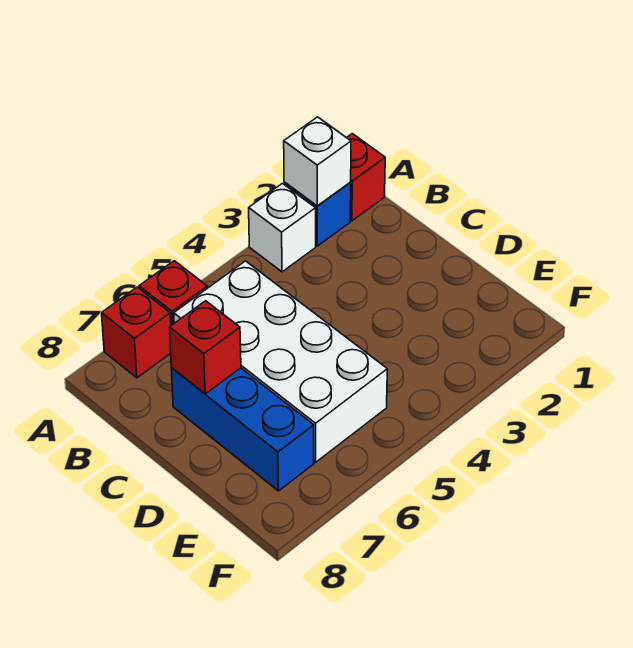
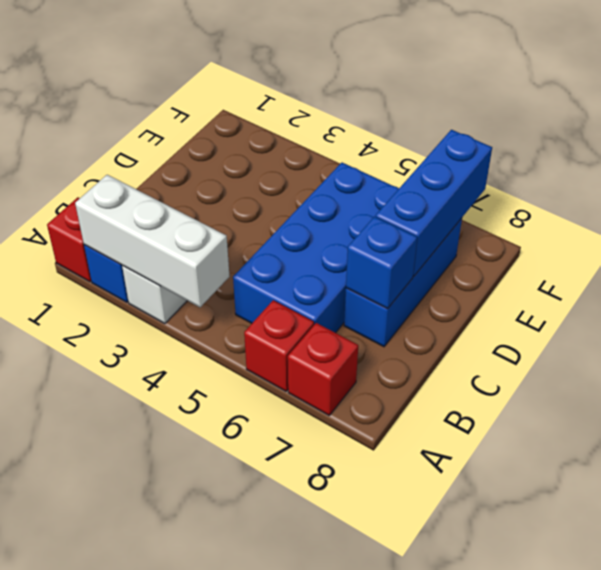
white brick A2 level 2 -> white brick A2:A4 level 2
white brick B5:E6 level 1 -> blue brick B5:E6 level 1
red brick C7 level 2 -> blue brick C7 level 2
none -> blue brick D7:F7 level 2

